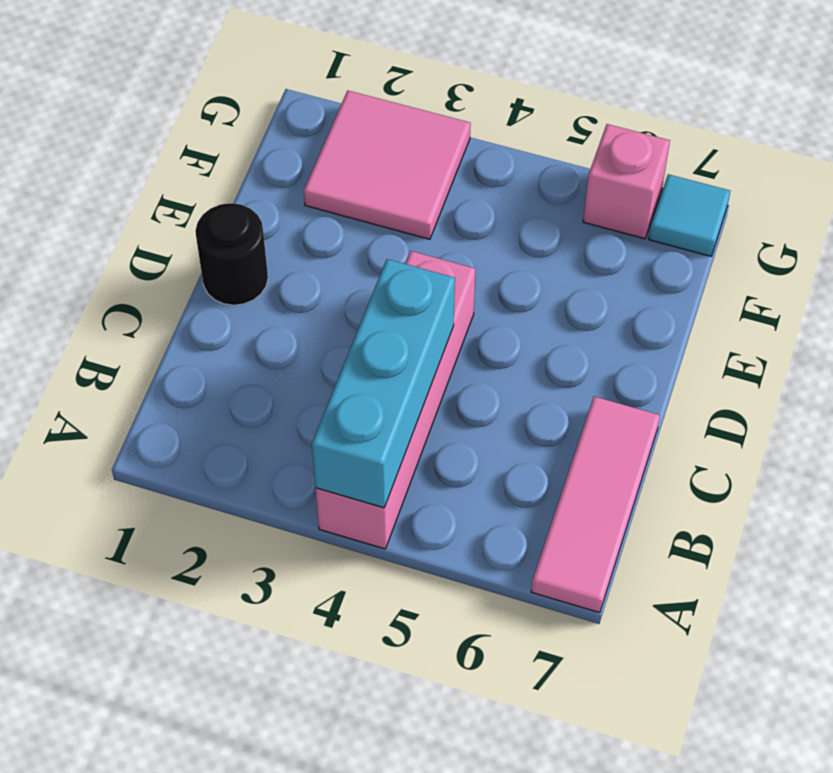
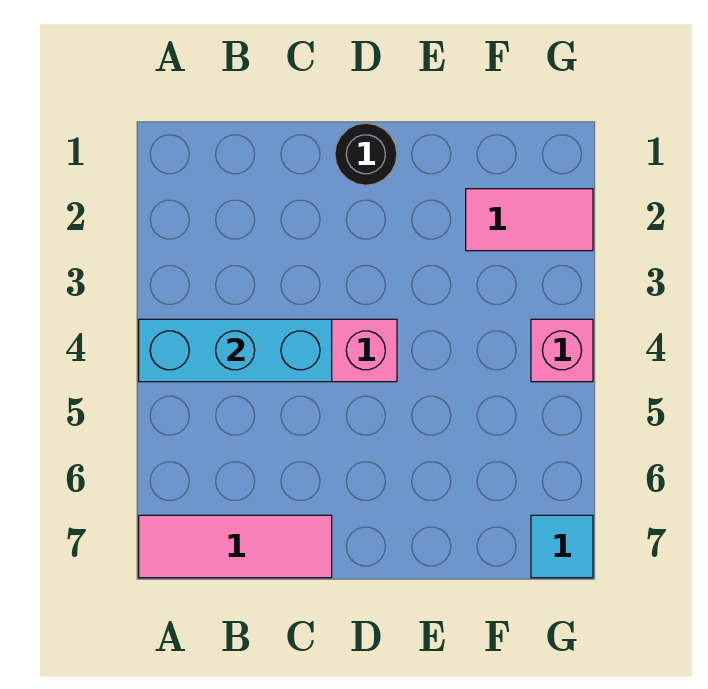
pink tile F2:G3 level 1 -> pink tile F2:G2 level 1
pink brick G6 level 1 -> pink brick G4 level 1

